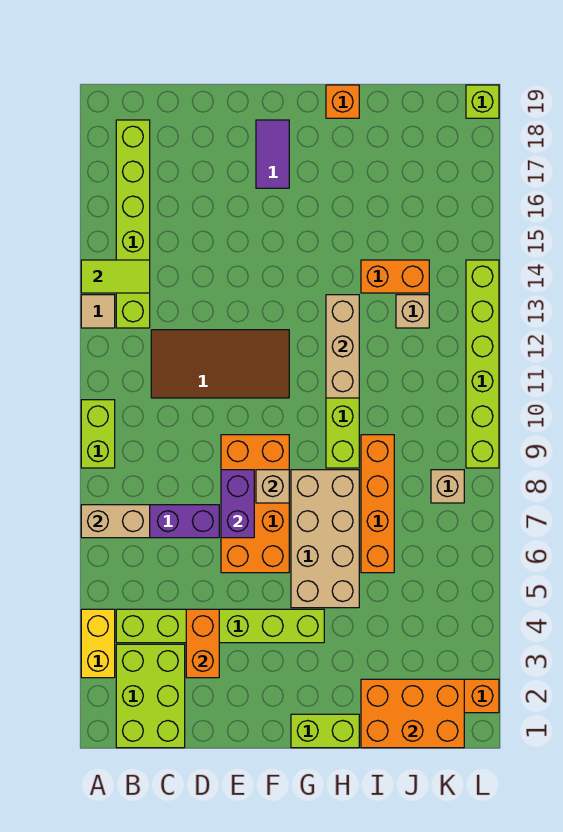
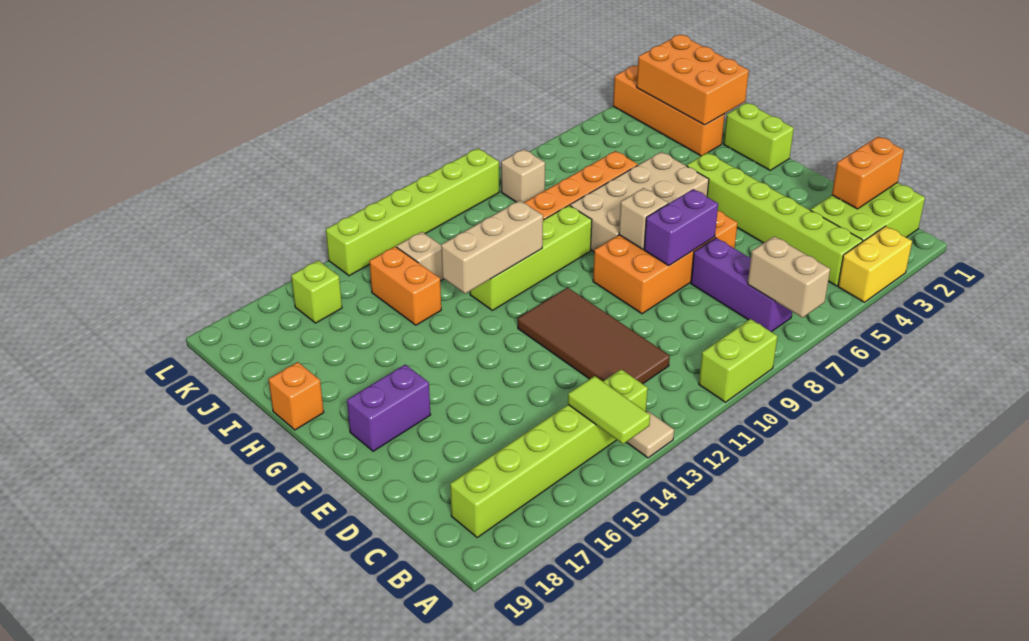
orange brick D3:D4 level 2 -> orange brick C1:C2 level 2
purple tile F17:F18 level 1 -> purple brick F17:F18 level 1
lime brick L19 level 1 -> lime brick K16 level 1

